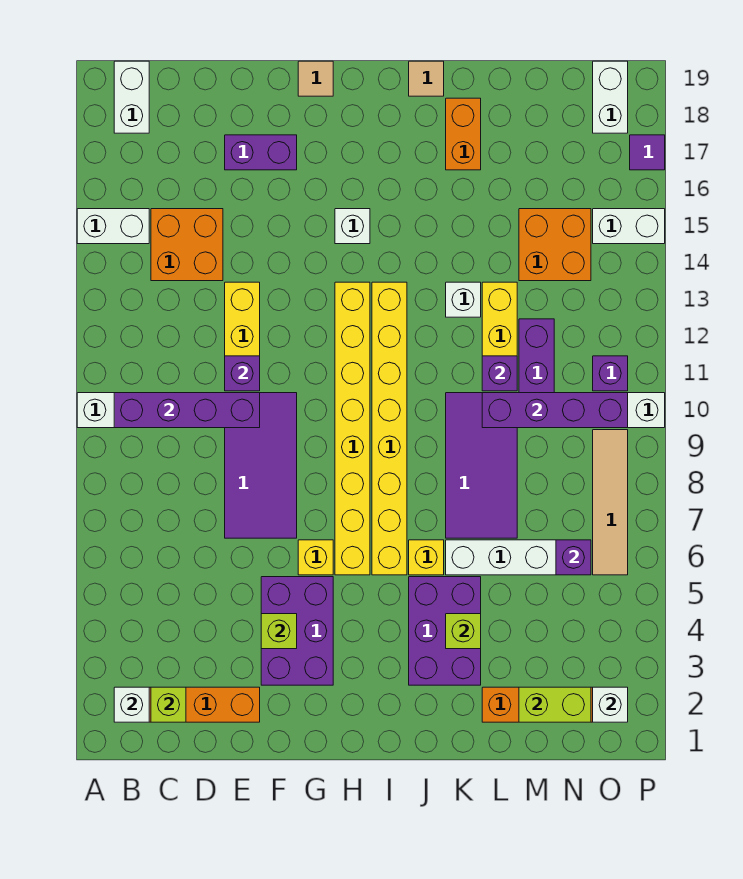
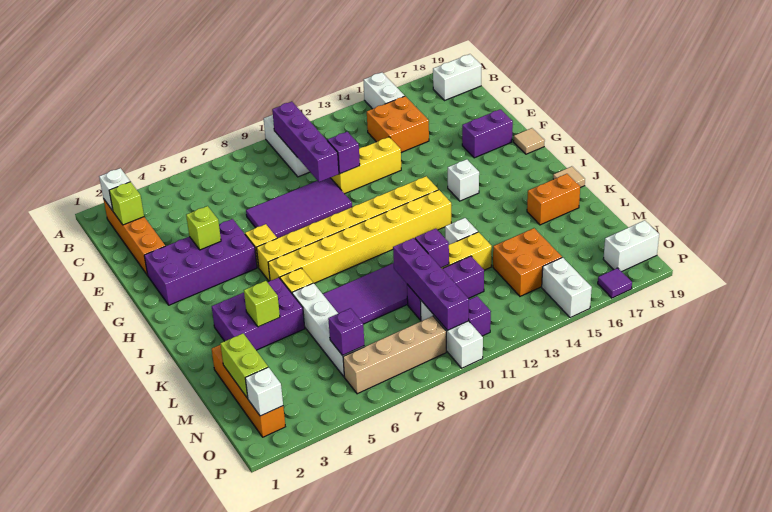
purple brick E17:F17 level 1 -> purple brick F17:F18 level 1
purple brick F3:G5 level 1 -> purple brick F2:G5 level 1
tan tile O6:O9 level 1 -> tan brick O6:O9 level 1

